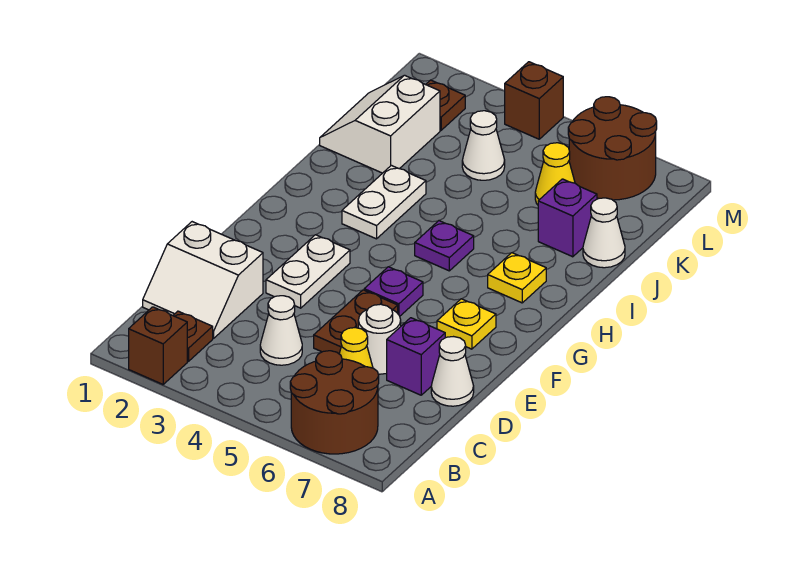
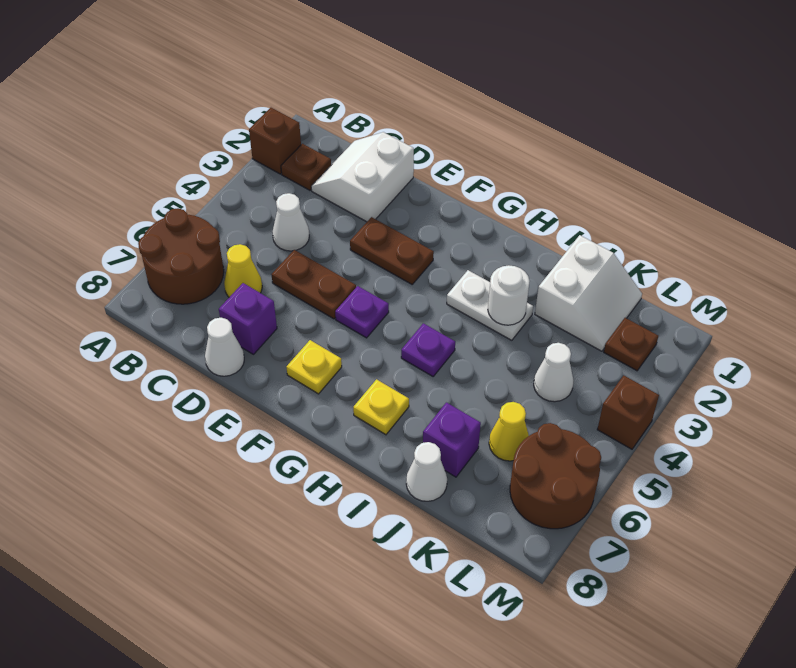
white round brick D6 level 1 -> white round brick I3 level 2
white plate E3:F3 level 1 -> brown plate E3:F3 level 1
white slope J1:K2 level 1 top 2 -> white slope J1:K2 level 1 top J

